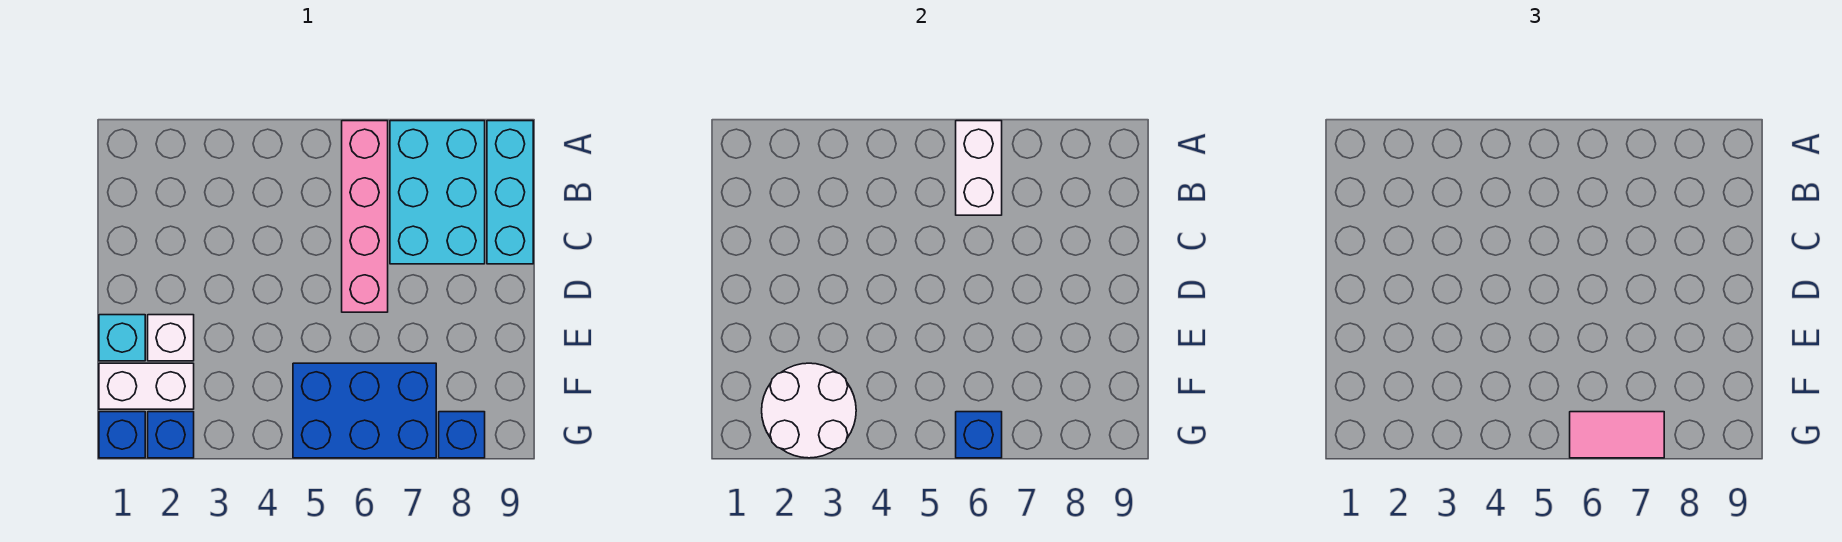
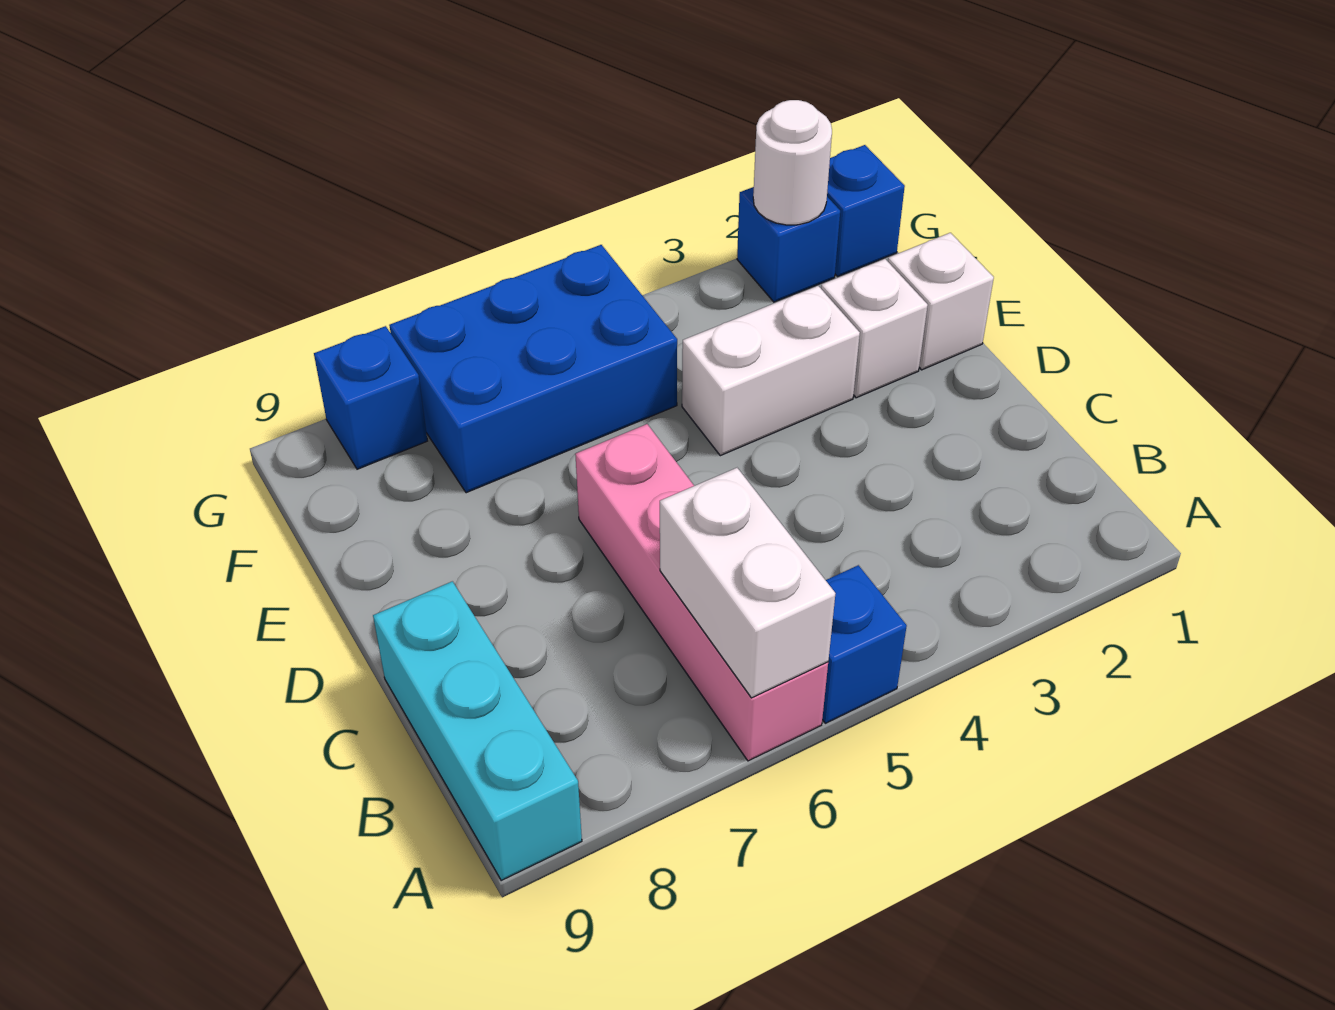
cyan brick A7:C8 level 1 -> none
cyan brick E1 level 1 -> white brick E1 level 1
white brick F1:F2 level 1 -> white brick E3:E4 level 1
white round brick F2:G3 level 2 -> white round brick G2 level 2
blue brick G6 level 2 -> blue brick A5 level 1
pink tile G6:G7 level 3 -> none

